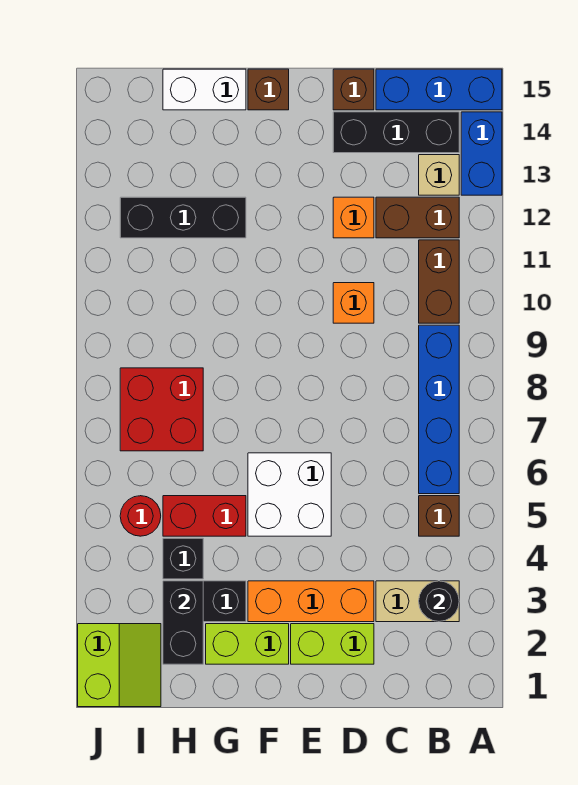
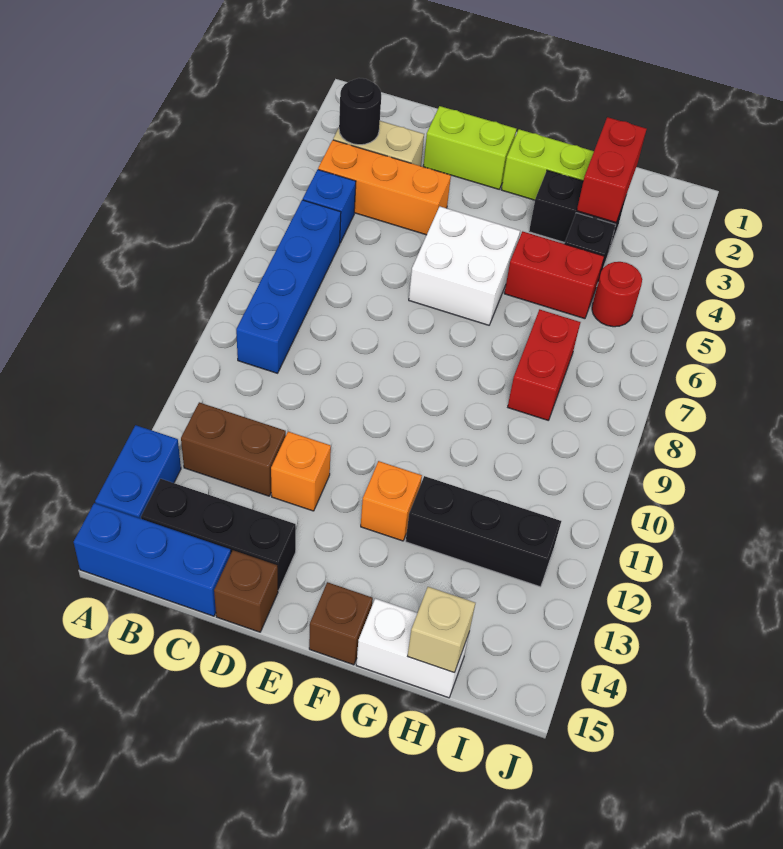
brown brick B5 level 1 -> blue brick B5 level 1
brown brick B10:B11 level 1 -> none
tan brick B13 level 1 -> tan brick H15 level 2
orange brick D3:F3 level 1 -> orange brick B4:D4 level 1
orange brick D10 level 1 -> orange brick F12 level 1
black brick H2:H3 level 2 -> red brick H2:H3 level 2
red brick H7:I8 level 1 -> red brick H7:H8 level 1
lime slope I1:J2 level 1 top J -> none

